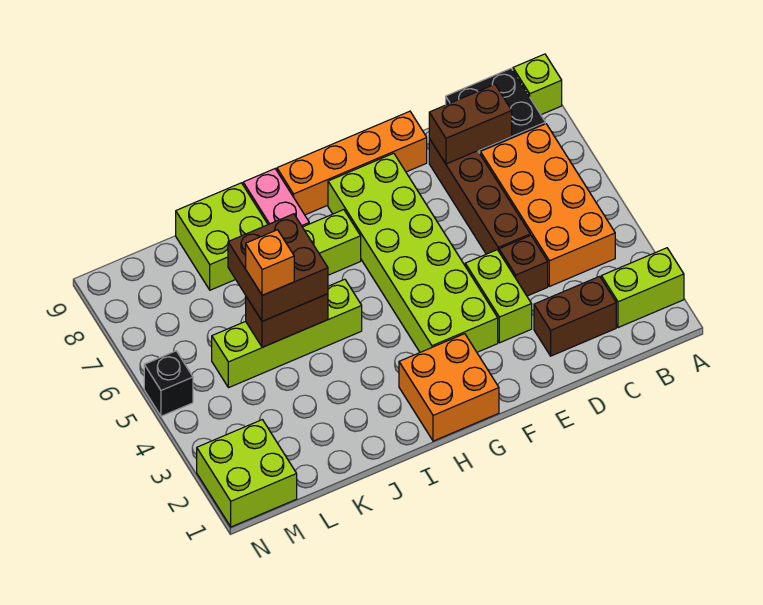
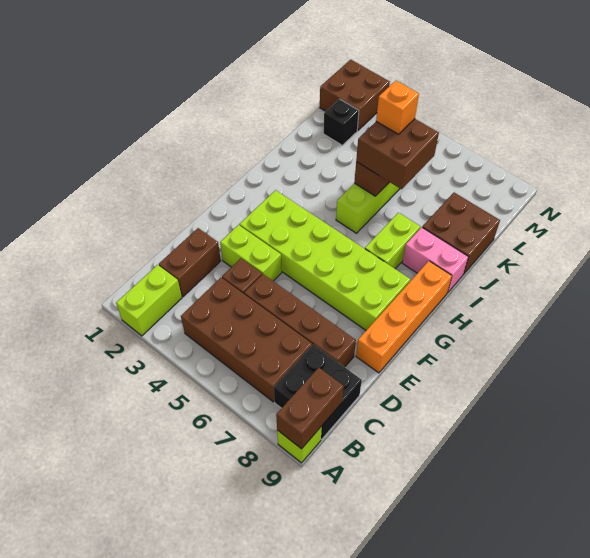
orange brick B4:C7 level 1 -> brown brick B4:C7 level 1
brown brick C8:D8 level 2 -> brown brick A9:B9 level 2
orange brick G1:H2 level 1 -> none
lime brick J8:K9 level 1 -> brown brick J8:K9 level 1
lime brick M1:N2 level 1 -> brown brick M1:N2 level 1
black brick N5 level 1 -> black brick L2 level 1

